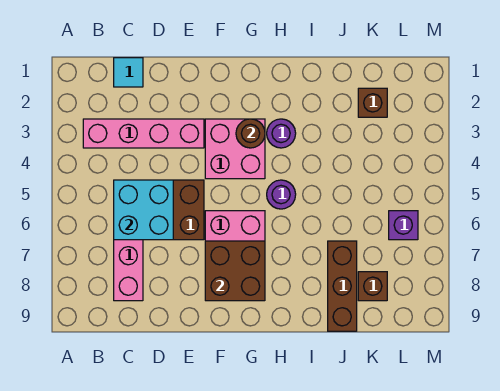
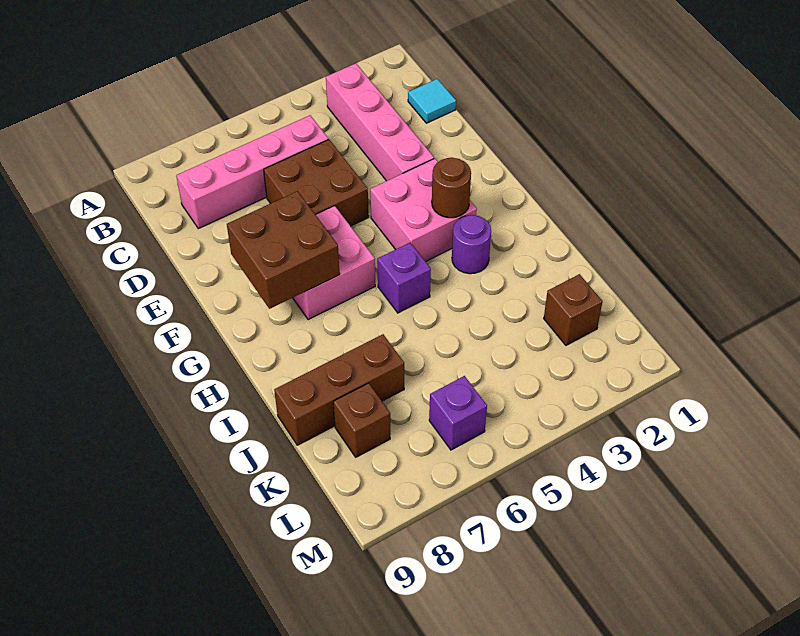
cyan brick C5:D6 level 2 -> none
purple round brick H5 level 1 -> purple brick H5 level 1

